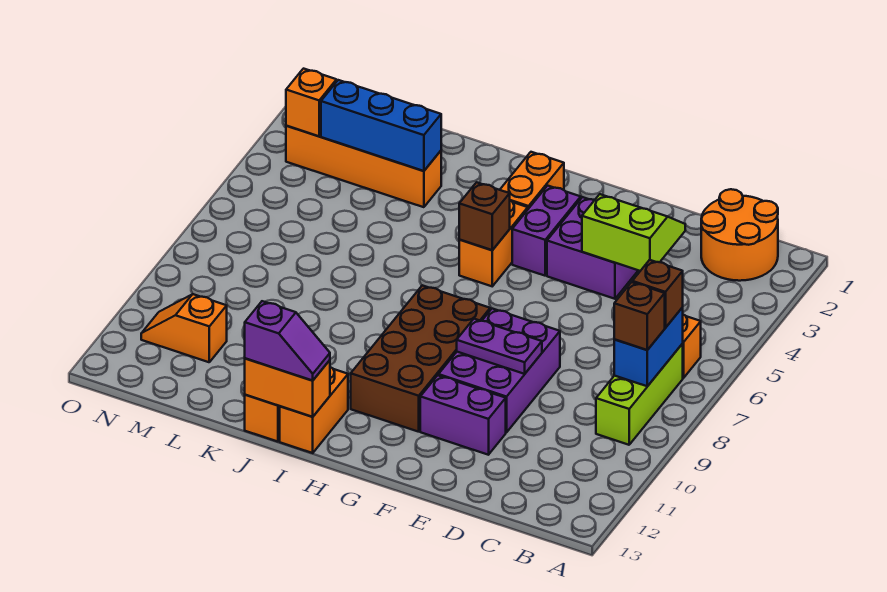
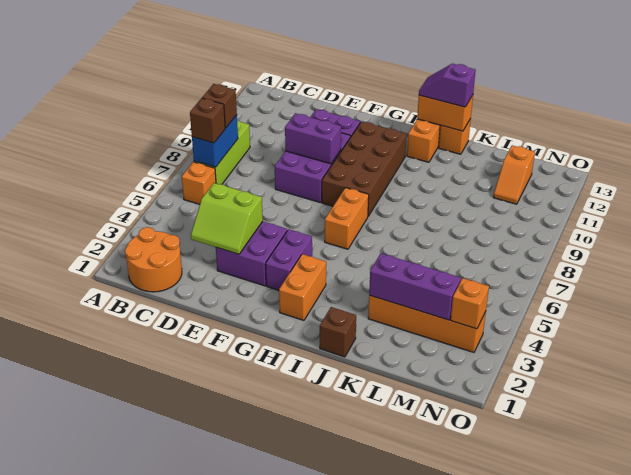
purple plate E9:F9 level 2 -> purple brick E9:F9 level 2
orange brick H4:H5 level 1 -> orange brick H6:H7 level 1
brown brick H5 level 2 -> brown brick J1 level 1
blue brick K3:M3 level 2 -> purple brick K3:M3 level 2
orange slope M11:N11 level 1 top M -> orange slope M11:M12 level 1 top 12

